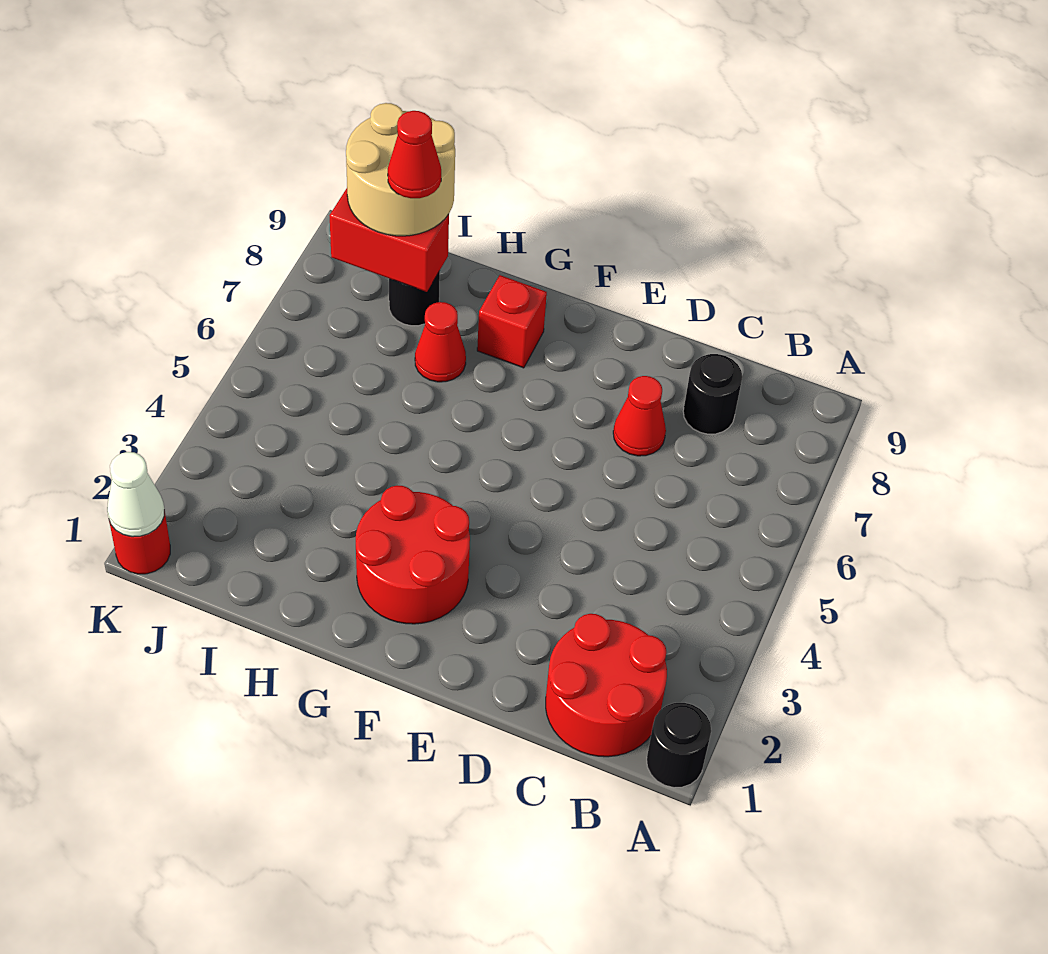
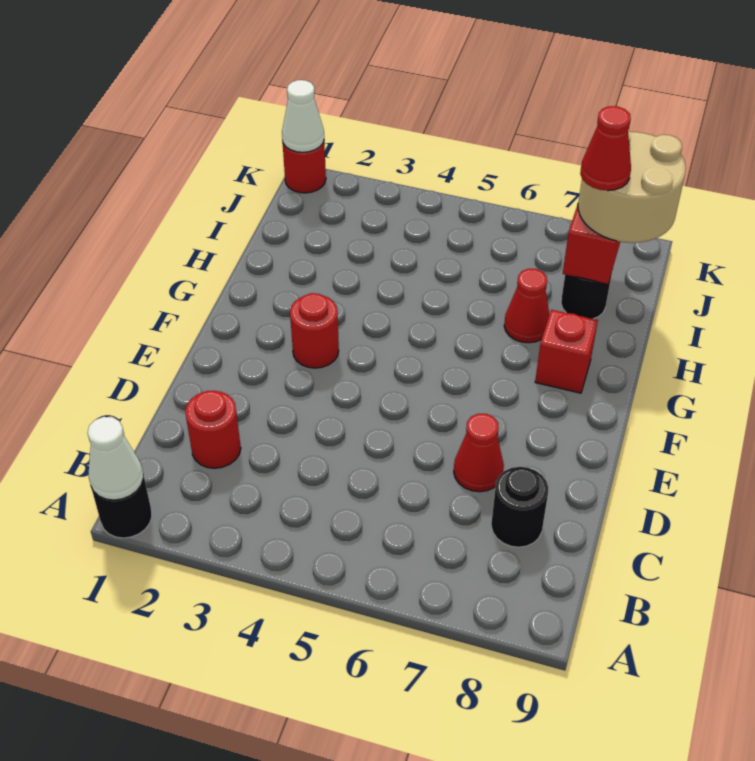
none -> white cone A1 level 2
red round brick B1:C2 level 1 -> red round brick C2 level 1
red round brick F2:G3 level 1 -> red round brick F3 level 1

